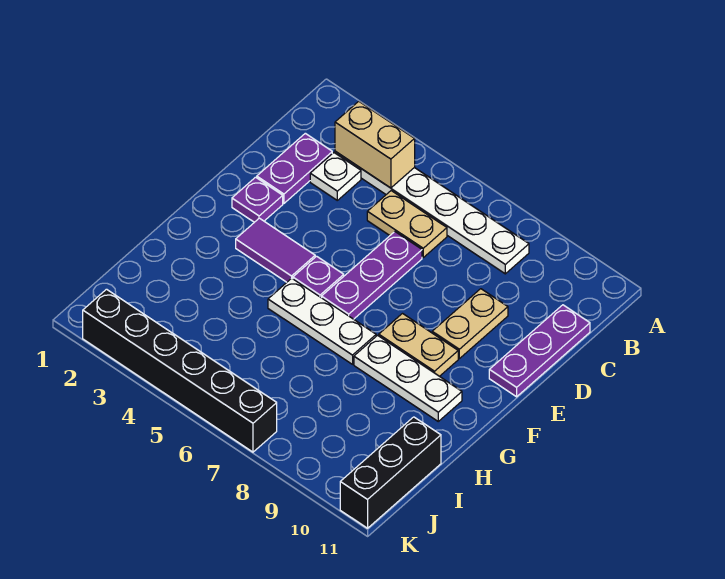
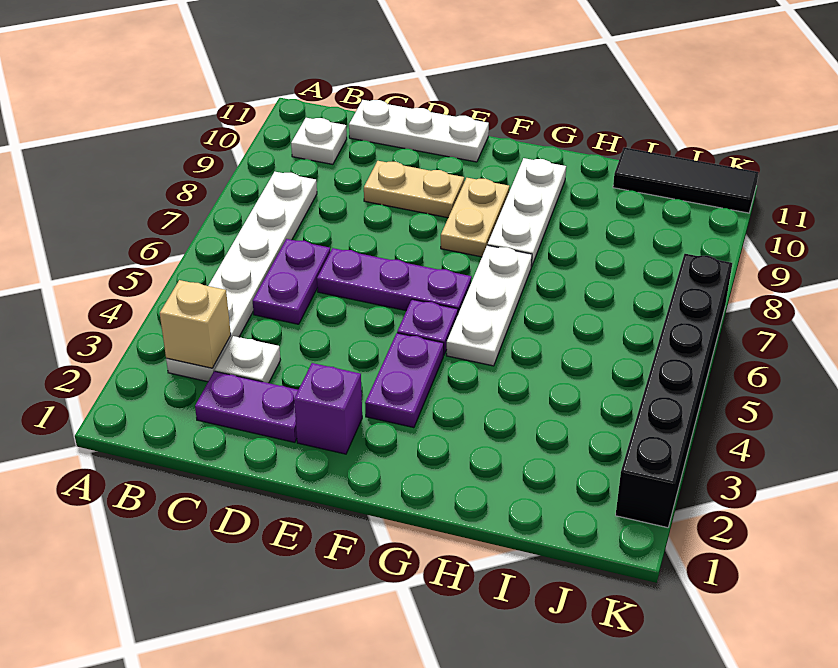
tan brick B3:B4 level 2 -> tan brick B3 level 2
none -> white plate B10 level 1
tan plate C5:C6 level 1 -> purple plate C5:C6 level 1
purple plate C11:E11 level 1 -> white plate C11:E11 level 1
purple plate E2 level 1 -> purple brick E2 level 1
purple tile F3:F4 level 1 -> purple plate F3:F4 level 1
black brick I11:K11 level 1 -> black tile I11:K11 level 1

